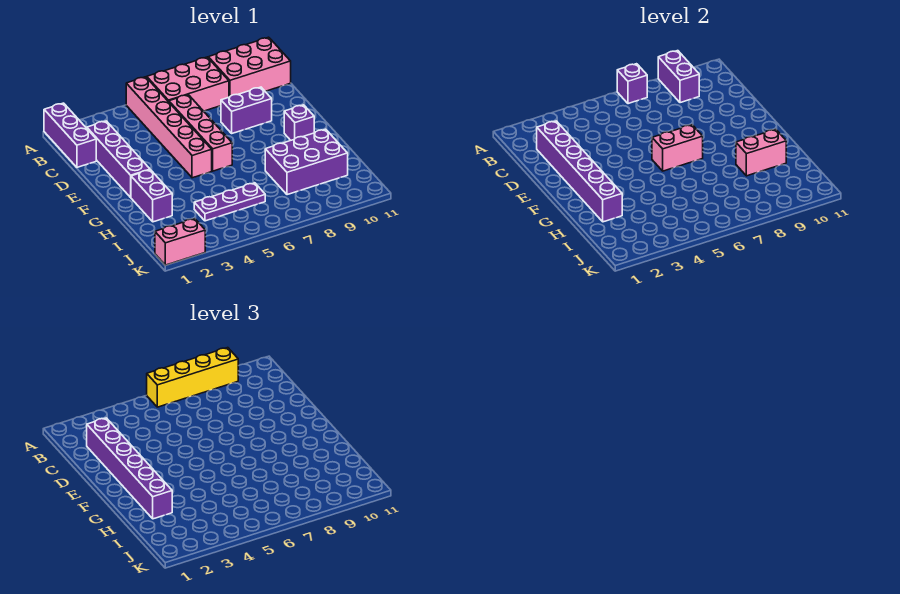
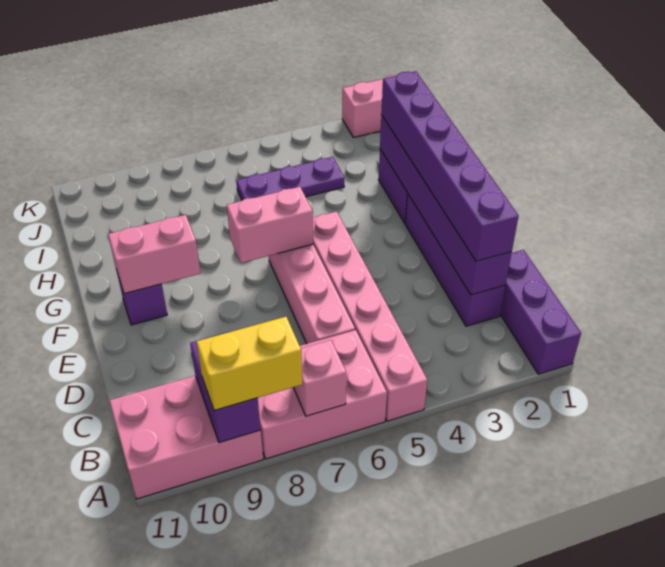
yellow brick A6:A9 level 3 -> yellow brick A8:A9 level 3
purple brick A7 level 2 -> pink brick A7 level 2
purple brick D8:D9 level 1 -> none
purple brick H8:I10 level 1 -> none
pink brick H9:H10 level 2 -> pink brick F9:F10 level 2

